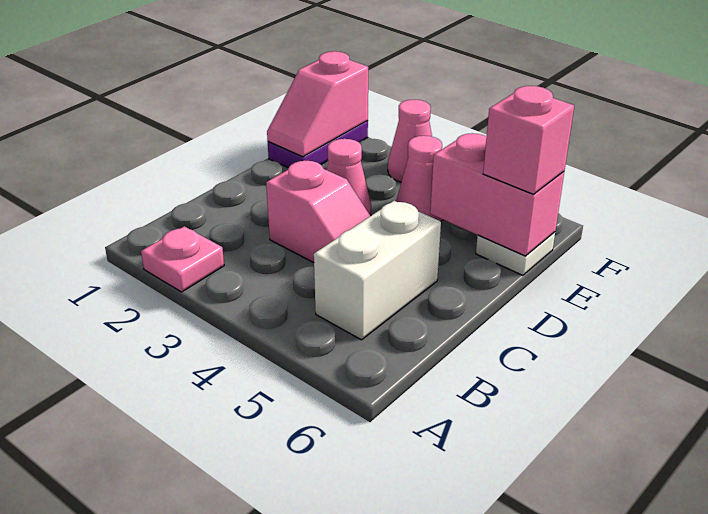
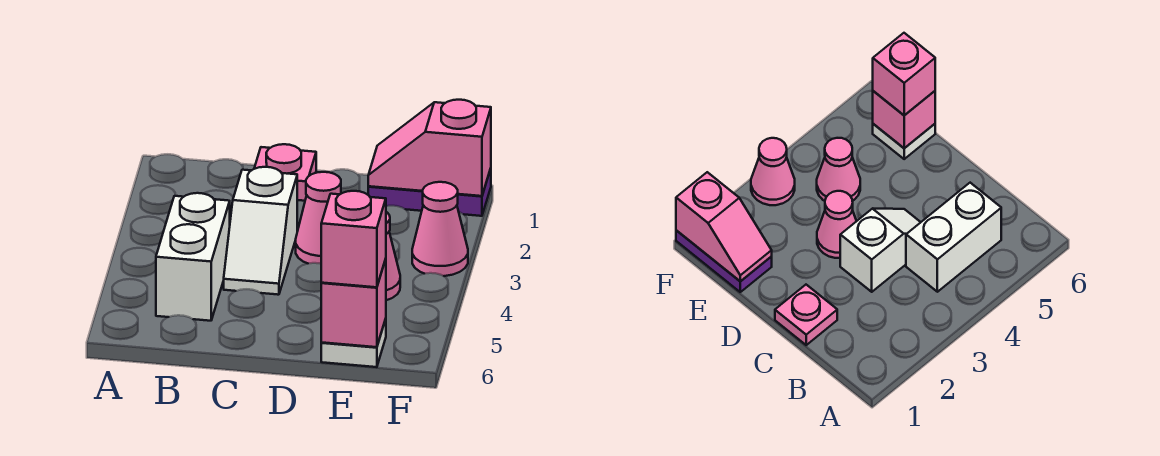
pink plate A2 level 1 -> pink plate C1 level 1
white brick B5:C5 level 1 -> white brick B4:B5 level 1
pink slope C3:C4 level 1 top 3 -> white slope C3:C4 level 1 top 3
pink brick E5:E6 level 2 -> pink brick E6 level 2

